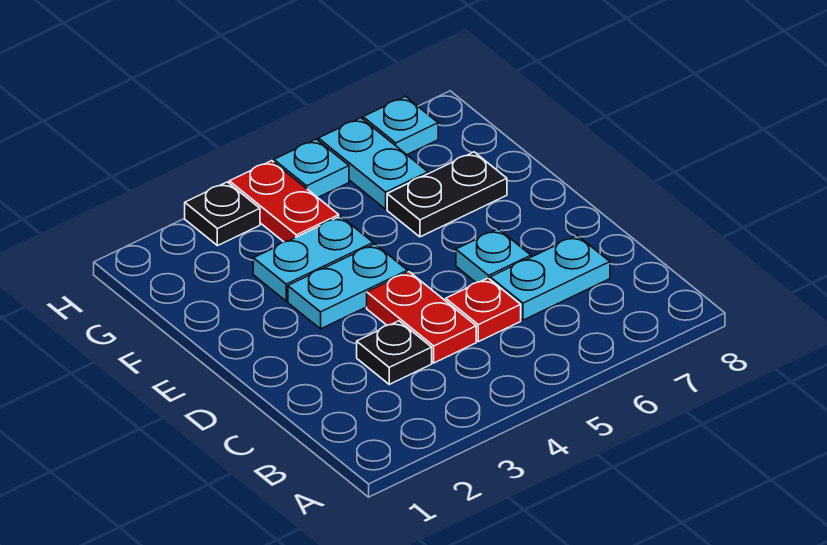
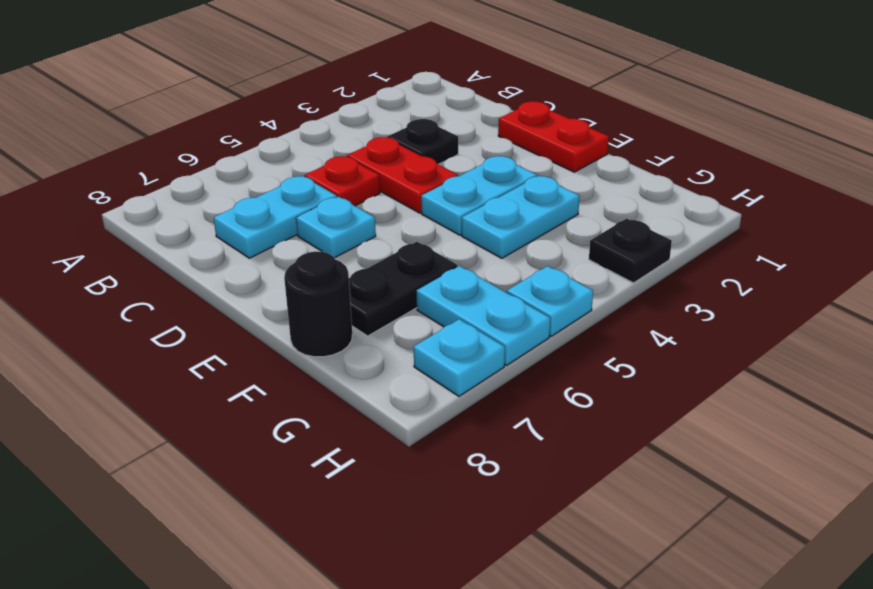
none -> black round brick F8 level 1
red plate G4:H4 level 1 -> red plate D1:E1 level 1

